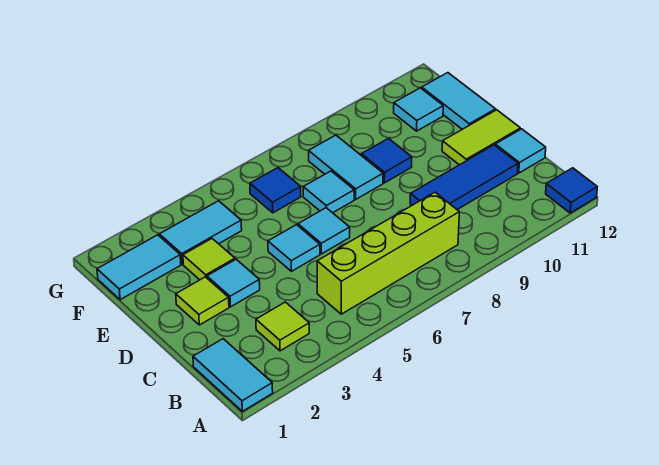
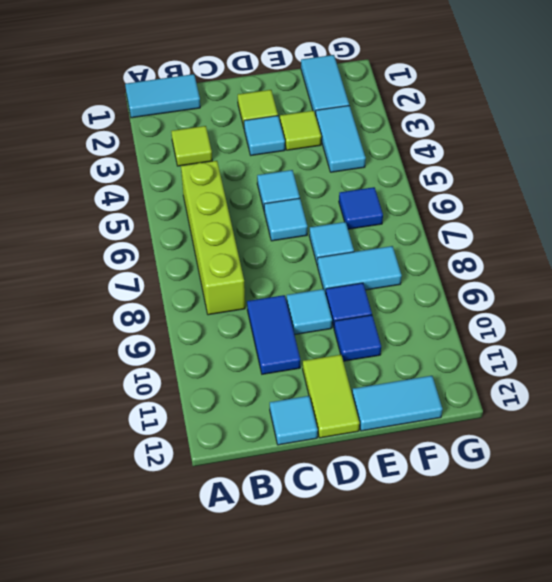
blue tile A12 level 1 -> blue tile E10 level 1
blue tile C9:C11 level 1 -> blue tile C9:C10 level 1
cyan tile F11 level 1 -> cyan tile D9 level 1

